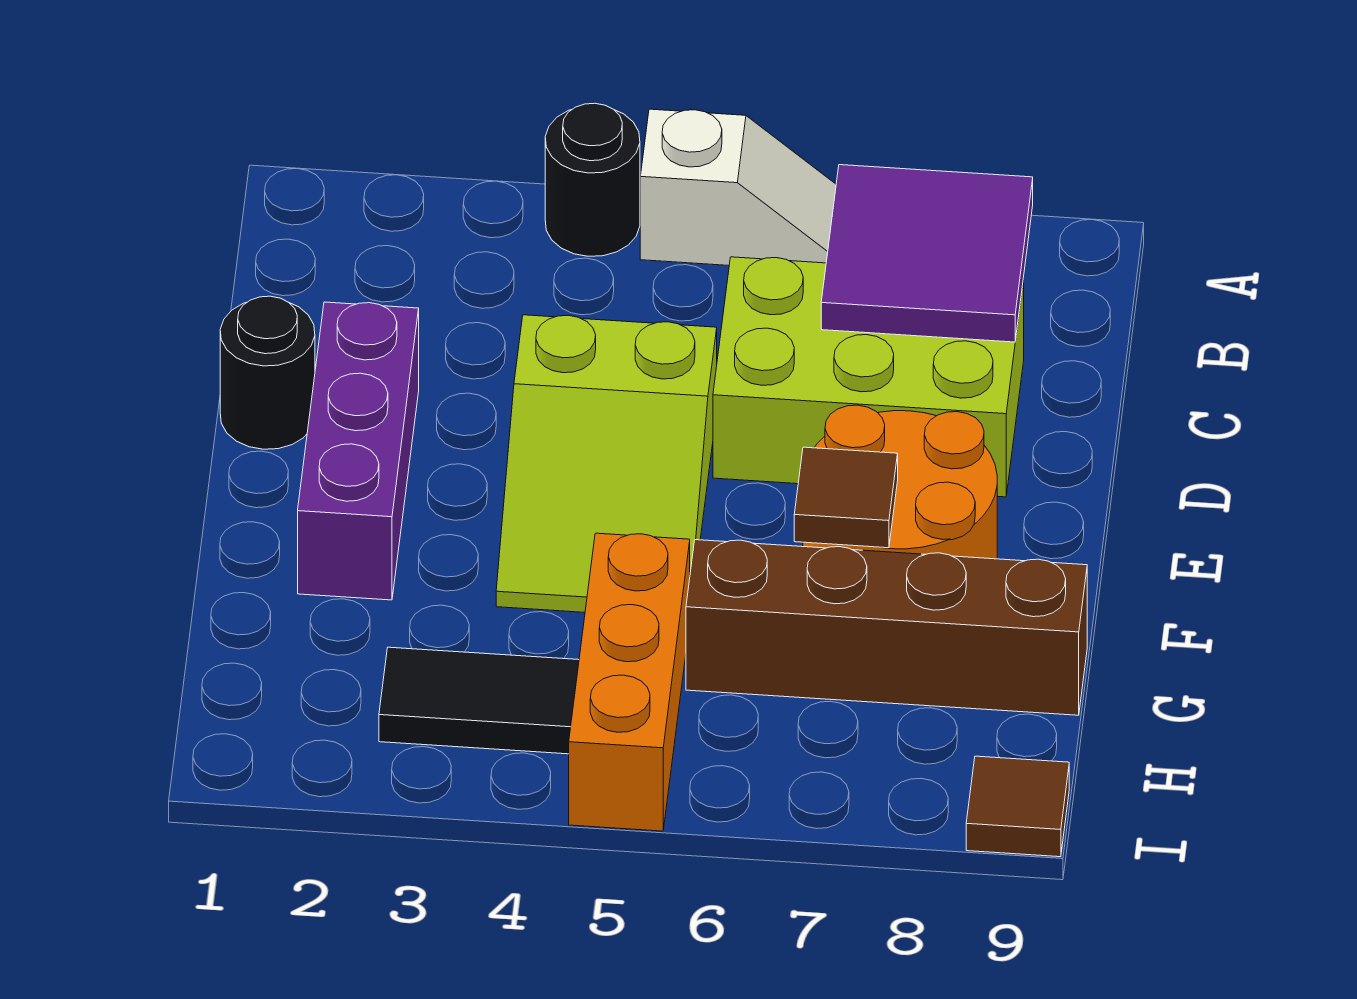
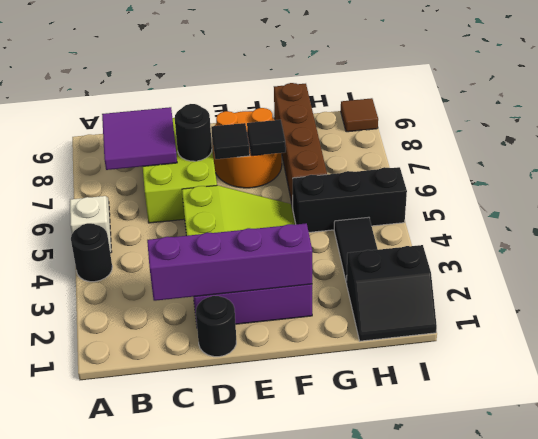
none -> purple brick C2:F2 level 2
none -> black round brick D7 level 2
none -> black tile E7 level 2
brown tile F7 level 2 -> black tile F7 level 2
orange brick G5:I5 level 1 -> black brick G5:I5 level 1
none -> black slope H1:I2 level 1 top 2

